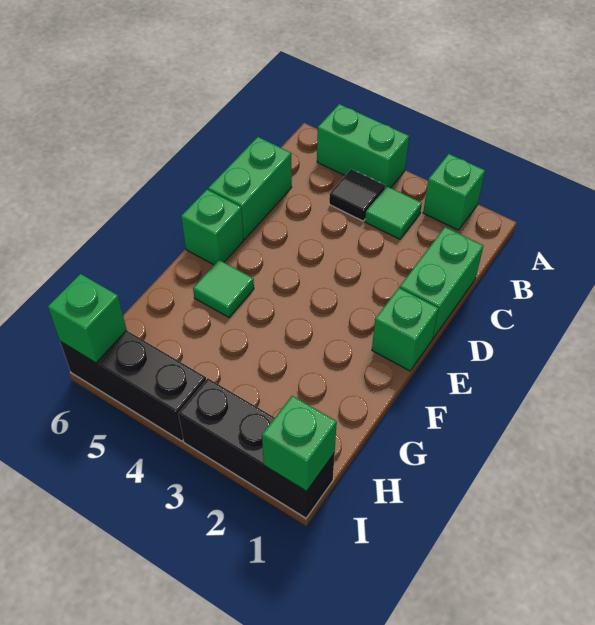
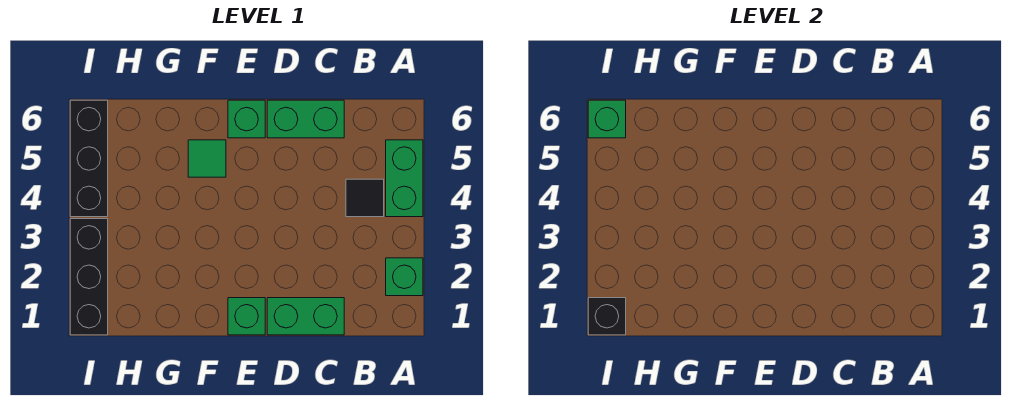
green tile B3 level 1 -> none
green brick I1 level 2 -> black brick I1 level 2

